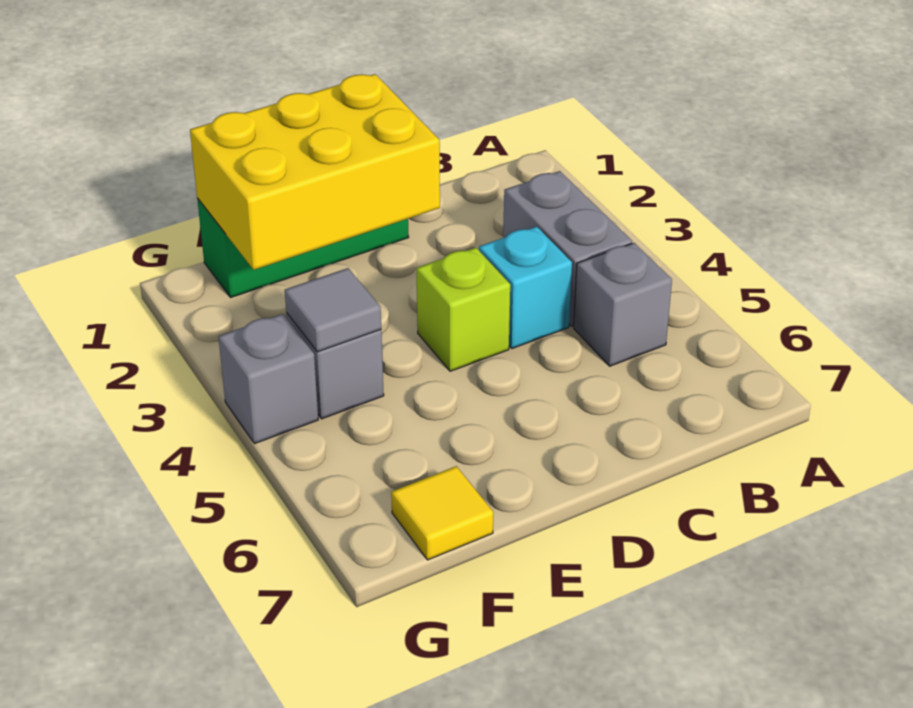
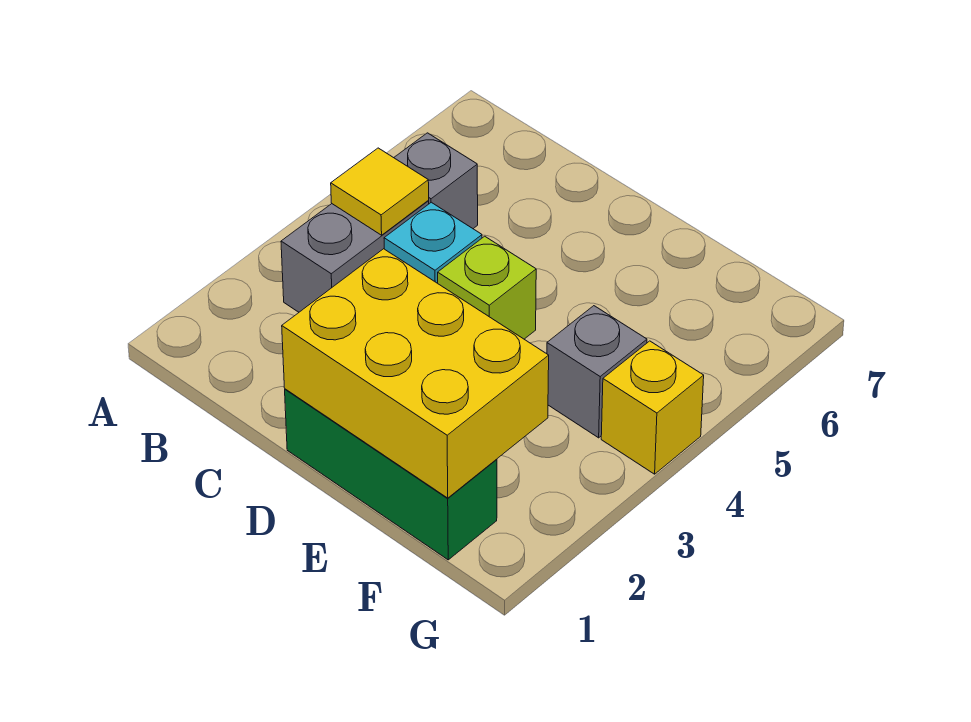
grey tile F4 level 2 -> none
yellow tile F7 level 1 -> yellow tile B4 level 2
grey brick G4 level 1 -> yellow brick G4 level 1

